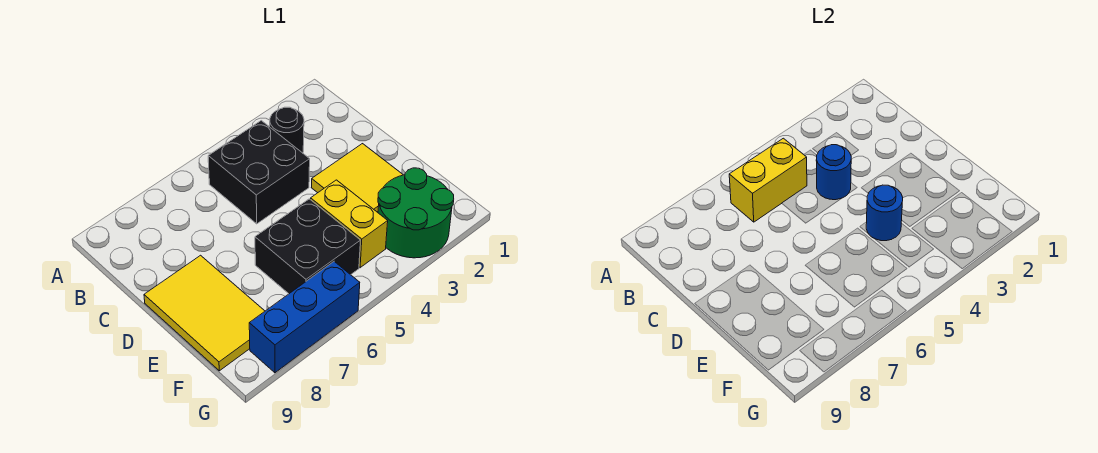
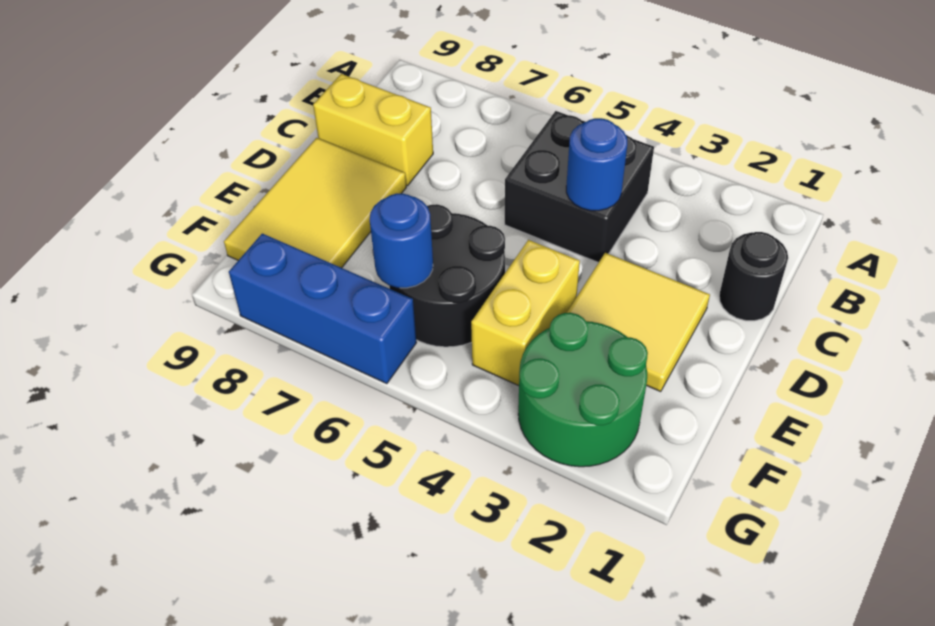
black round brick B3 level 1 -> black round brick C1 level 1
yellow brick B5:B6 level 2 -> yellow brick C8:C9 level 1
blue round brick E4 level 2 -> blue round brick F6 level 2
black brick E5:F6 level 1 -> black round brick E5:F6 level 1

